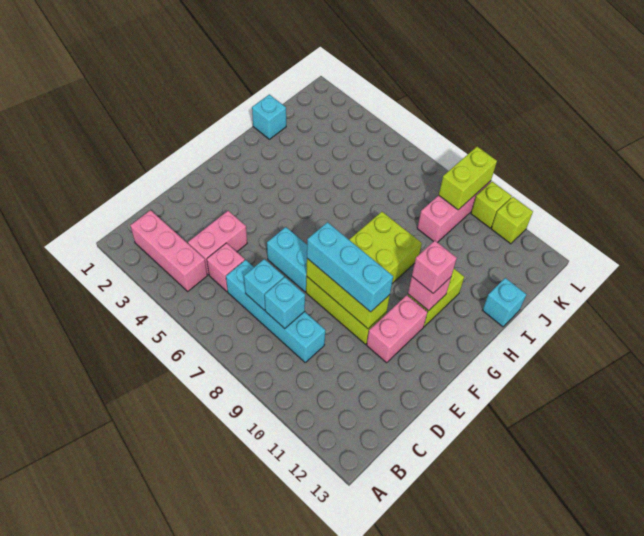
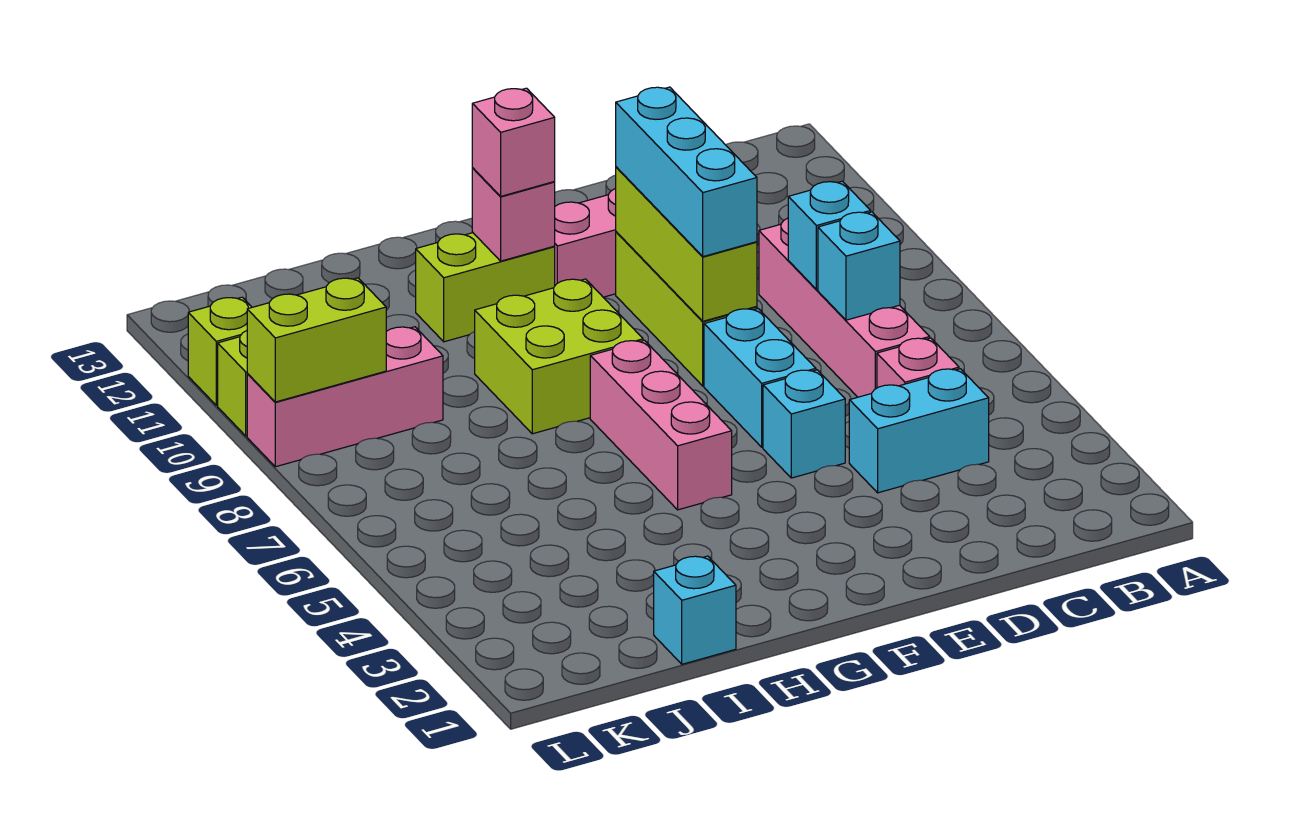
pink brick B2:B4 level 1 -> pink brick G5:G7 level 1
pink brick C4:D4 level 1 -> cyan brick C4:D4 level 1
cyan brick C6:C9 level 1 -> pink brick C6:C9 level 1
cyan brick I13 level 1 -> cyan brick E5 level 1

